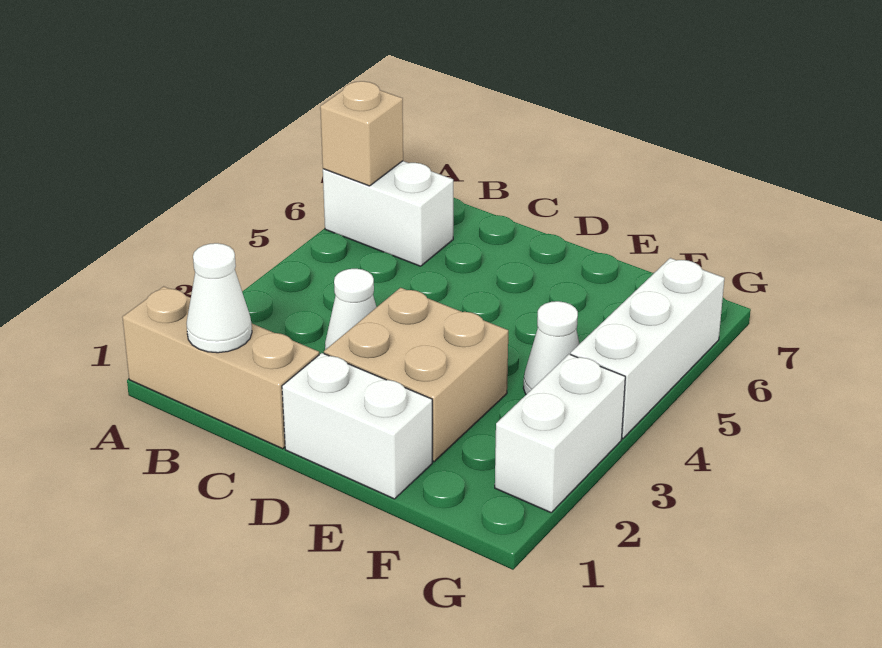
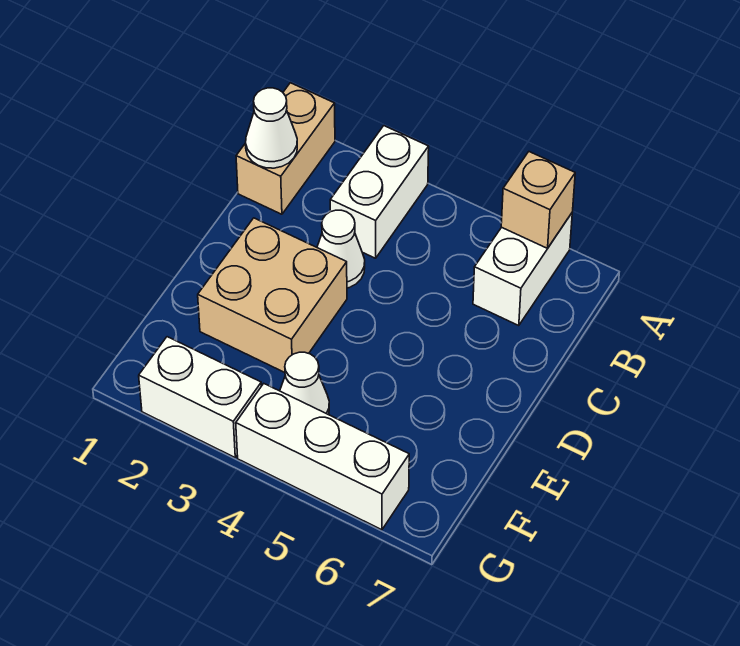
tan brick A1:C1 level 1 -> tan brick A1:B1 level 1
white brick D1:E1 level 1 -> white brick A3:B3 level 1

